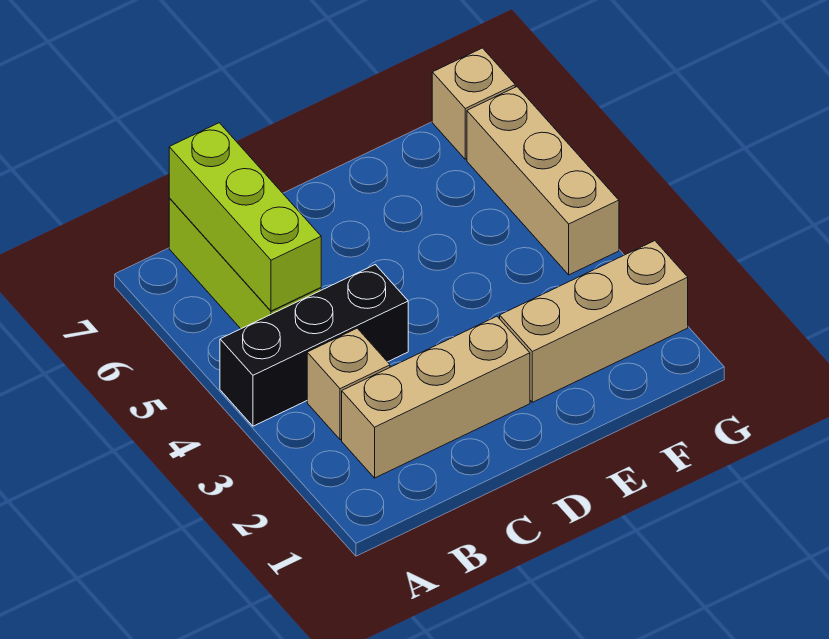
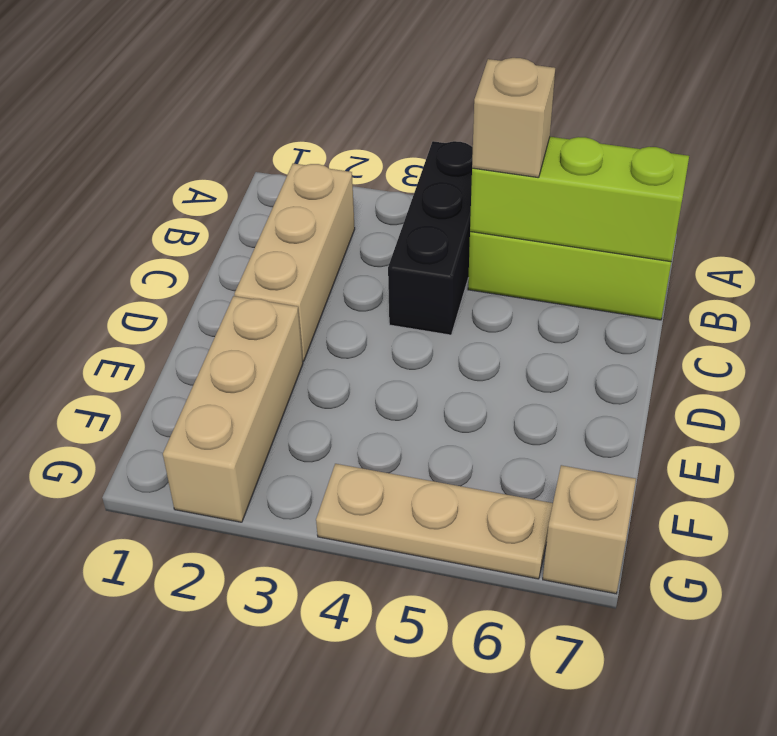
tan brick B3 level 1 -> tan brick B5 level 3
tan brick G4:G6 level 1 -> tan plate G4:G6 level 1

